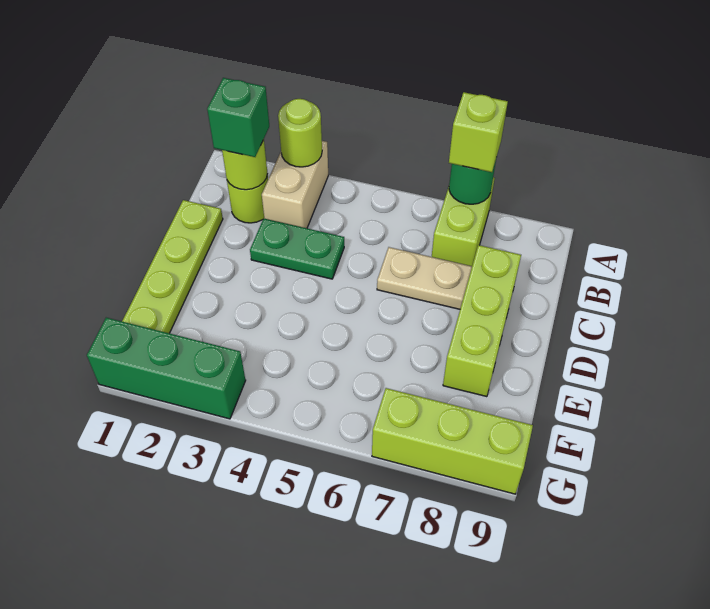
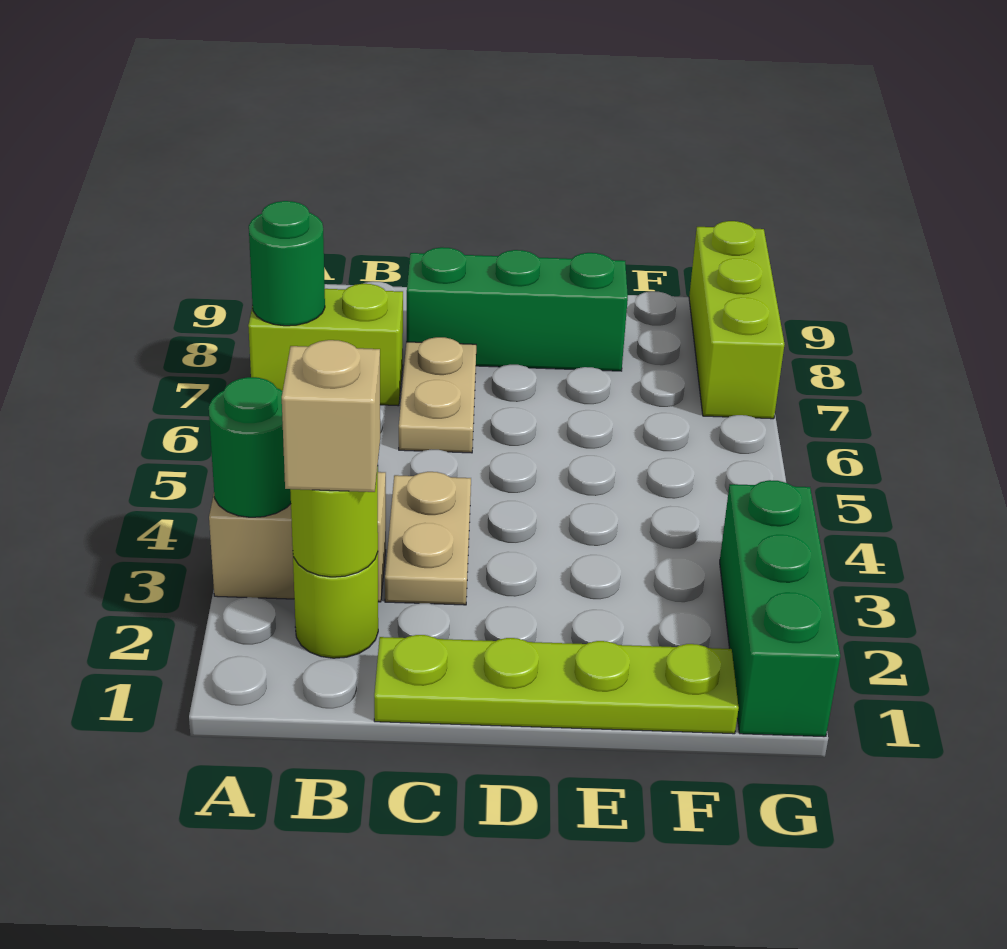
lime round brick A3 level 2 -> green round brick A3 level 2
lime brick A7 level 3 -> none
green brick B2 level 3 -> tan brick B2 level 3
green plate C3:C4 level 1 -> tan plate C3:C4 level 1
lime brick C8:E8 level 1 -> green brick C8:E8 level 1

